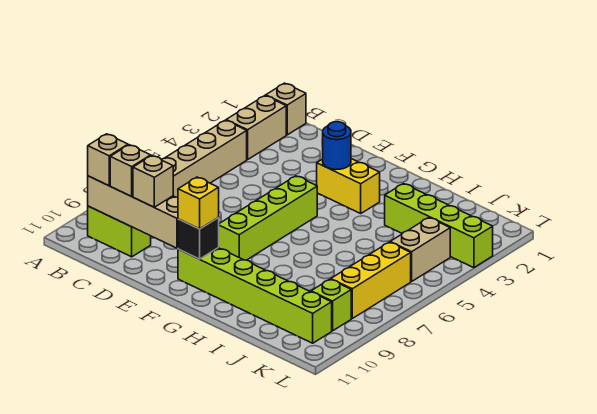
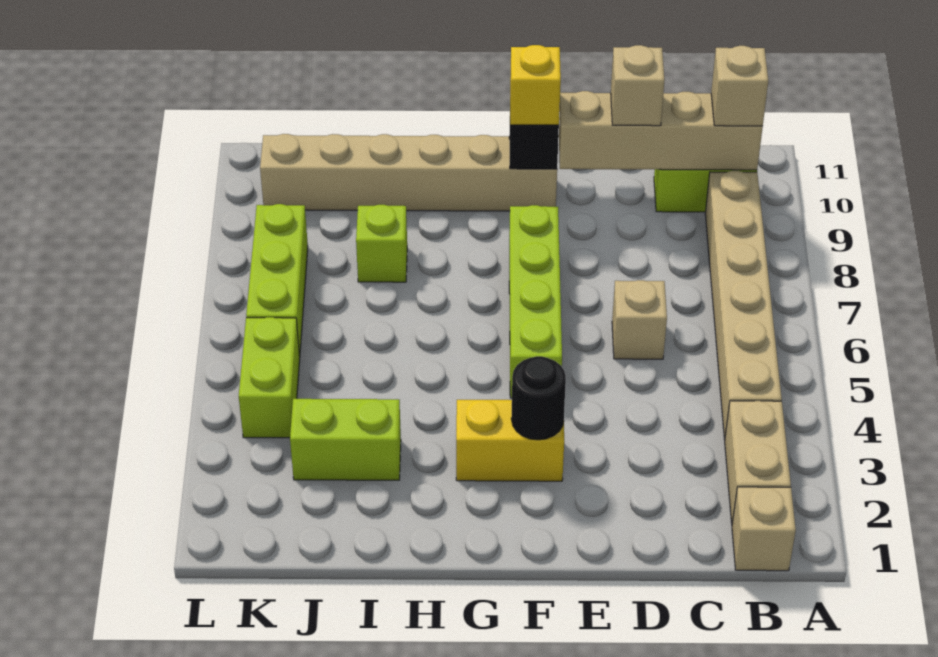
tan brick C10 level 3 -> tan brick D6 level 1
blue round brick F3 level 2 -> black round brick F3 level 2
lime brick F10:K10 level 1 -> tan brick F10:K10 level 1
lime brick I3:L3 level 1 -> lime brick I3:J3 level 1
tan brick K4:K5 level 1 -> lime brick K4:K5 level 1
yellow brick K6:K8 level 1 -> lime brick K6:K8 level 1
lime brick K9 level 1 -> lime brick I8 level 1

